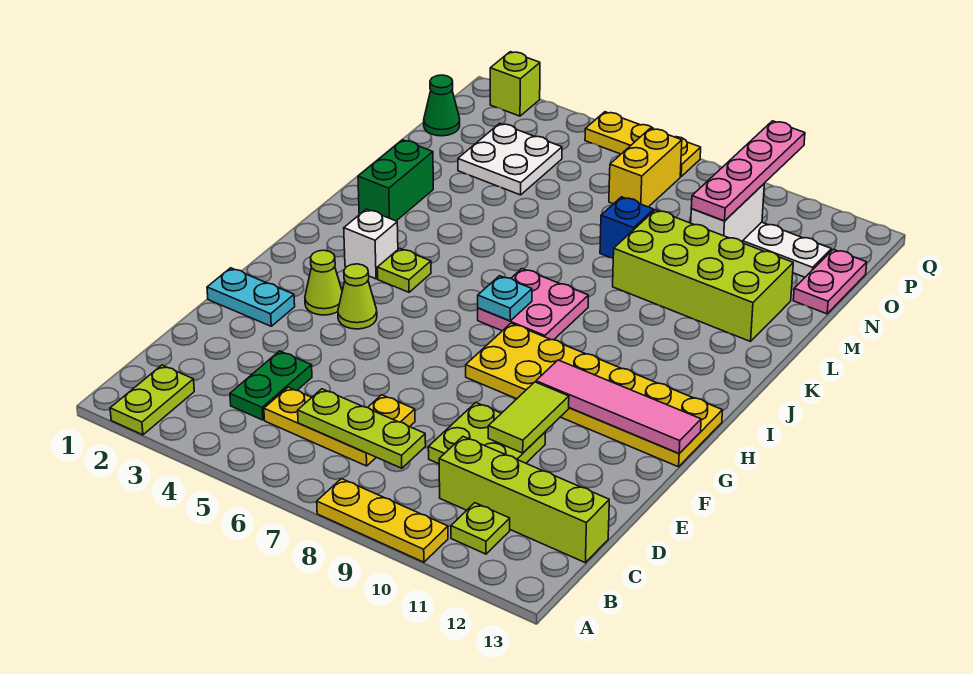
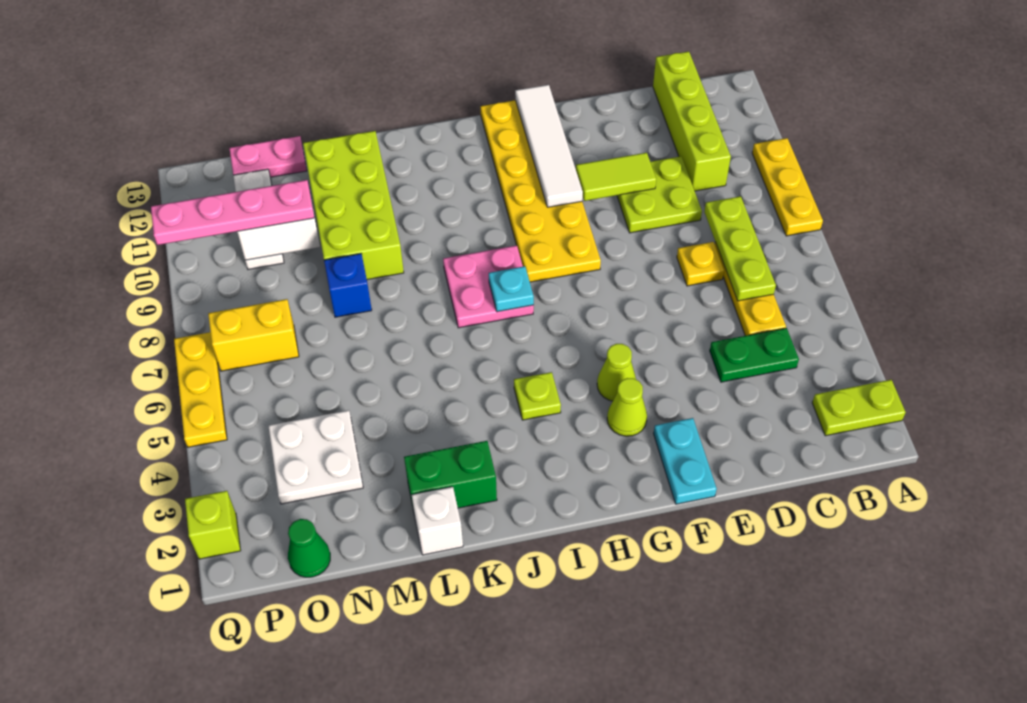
lime plate B11 level 1 -> none
pink tile G10:G13 level 2 -> white tile G10:G13 level 2
white brick I3 level 1 -> white brick L1 level 1

